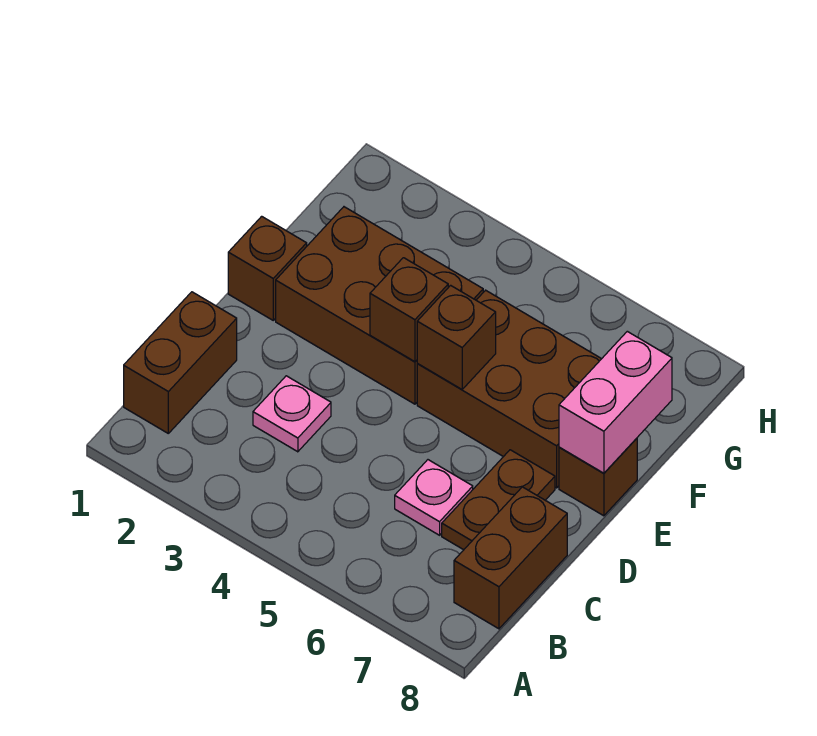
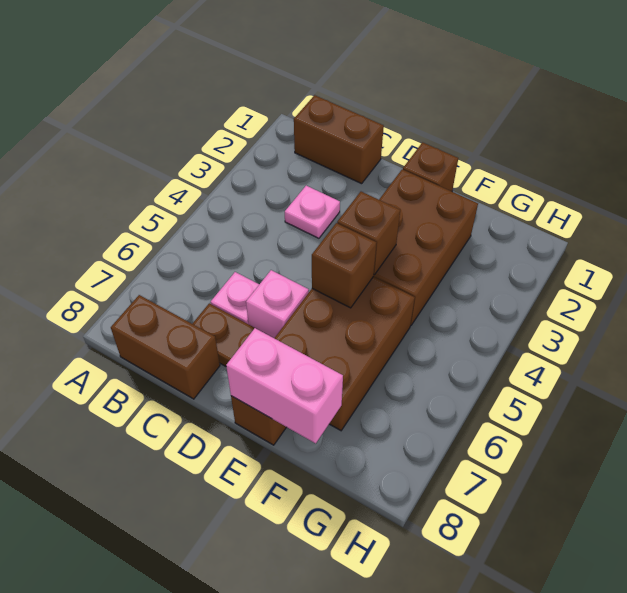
none -> pink brick D6 level 1

